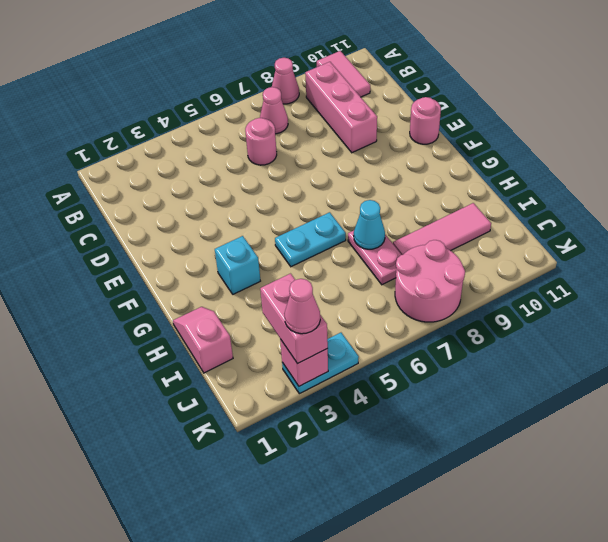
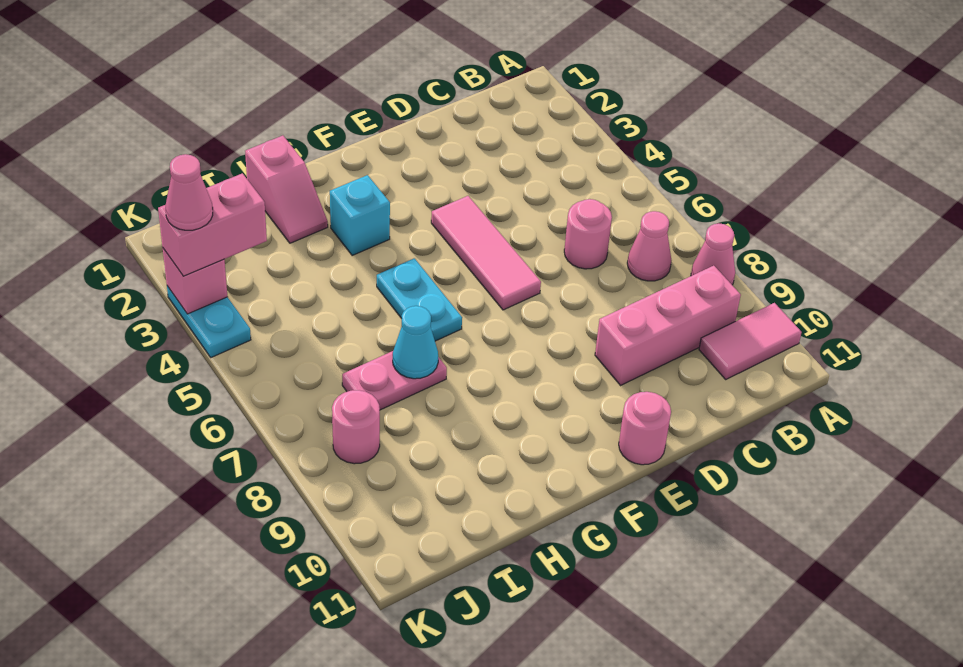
pink slope H1:I1 level 1 top I -> pink slope H1:H2 level 1 top 1
pink tile I8:I10 level 1 -> pink tile E4:E6 level 1
pink round brick J7:K8 level 1 -> pink round brick J8 level 1

